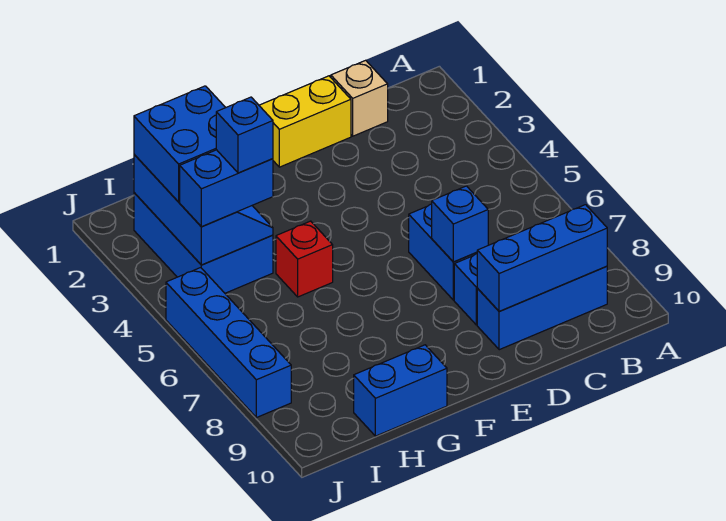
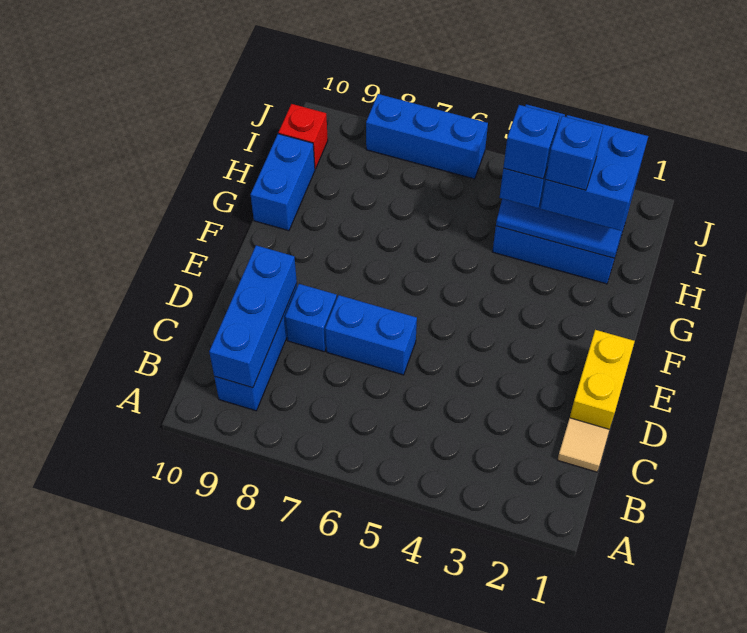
tan brick C1 level 1 -> tan tile C1 level 1
blue brick D7 level 2 -> blue brick H3 level 4
red brick G5 level 1 -> red brick I10 level 1
blue brick J5:J8 level 1 -> blue brick J6:J8 level 1

